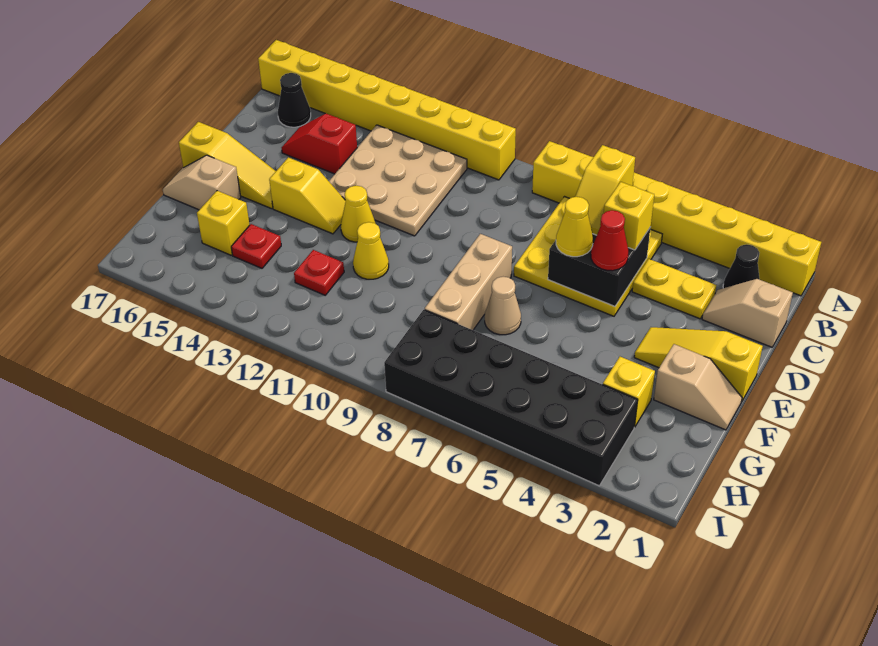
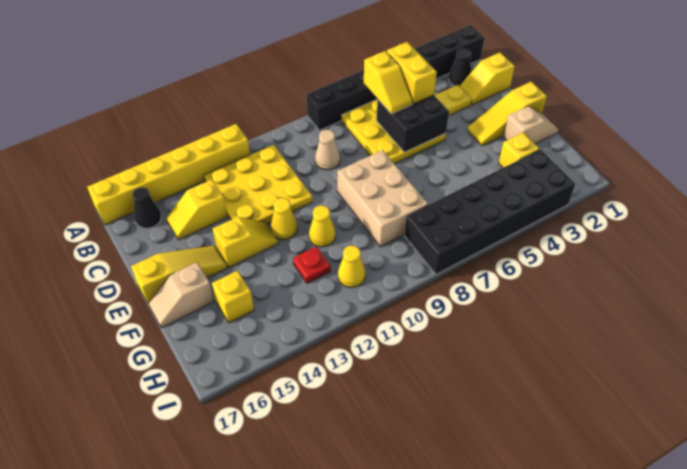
yellow brick A1:A8 level 1 -> black brick A1:A8 level 1
yellow brick A10:A17 level 1 -> yellow brick A12:A17 level 1
tan plate B11:D13 level 1 -> yellow plate B11:D13 level 1
tan slope C1:C2 level 1 top 1 -> yellow slope C1:C2 level 1 top 1
yellow brick C5 level 3 -> yellow brick B5:C5 level 3
red slope C14:C15 level 1 top 14 -> yellow slope C14:C15 level 1 top 14
red cone D5 level 3 -> none
yellow cone D6 level 3 -> yellow cone H11 level 1
tan brick E8:G8 level 1 -> tan brick E8:G9 level 1
tan cone F7 level 1 -> tan cone C9 level 1
red plate G14 level 1 -> none

